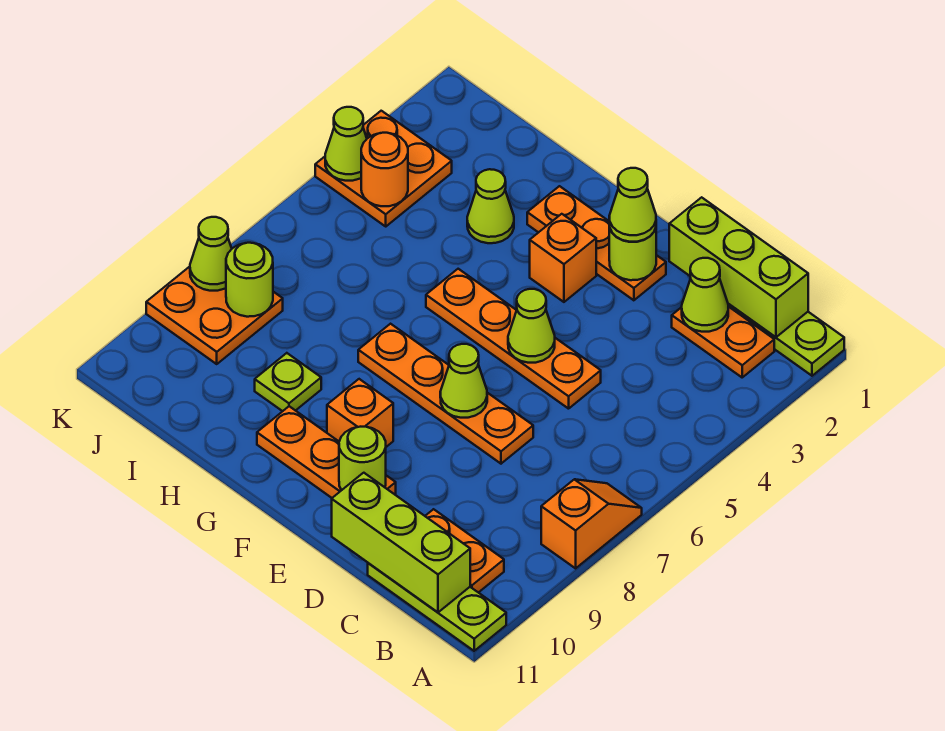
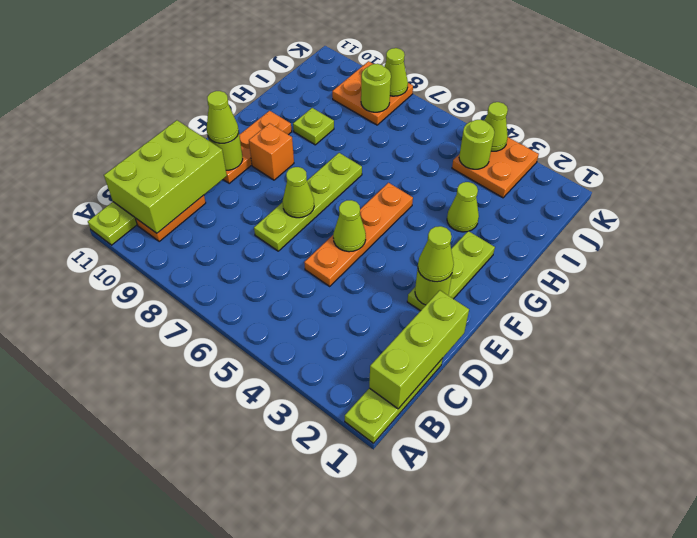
orange slope A7:A8 level 1 top 8 -> none
orange plate B2:C2 level 1 -> none
lime brick B11:D11 level 2 -> lime brick B10:D11 level 2
lime cone C2 level 2 -> lime cone E10 level 3
orange plate D7:G7 level 1 -> lime plate D7:G7 level 1
orange plate E2:G2 level 1 -> lime plate E2:G2 level 1
orange brick F3 level 1 -> none
orange round brick J4 level 2 -> lime round brick J4 level 2

